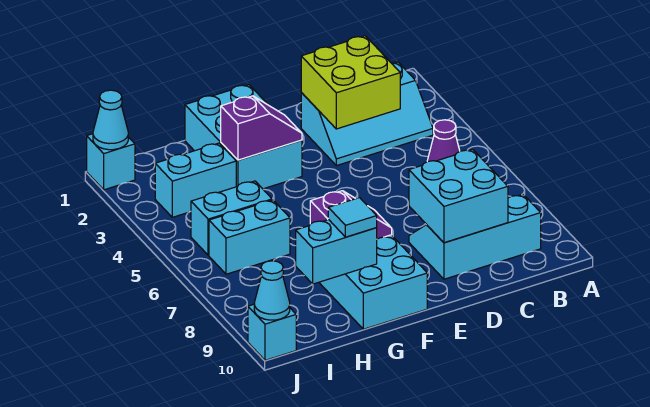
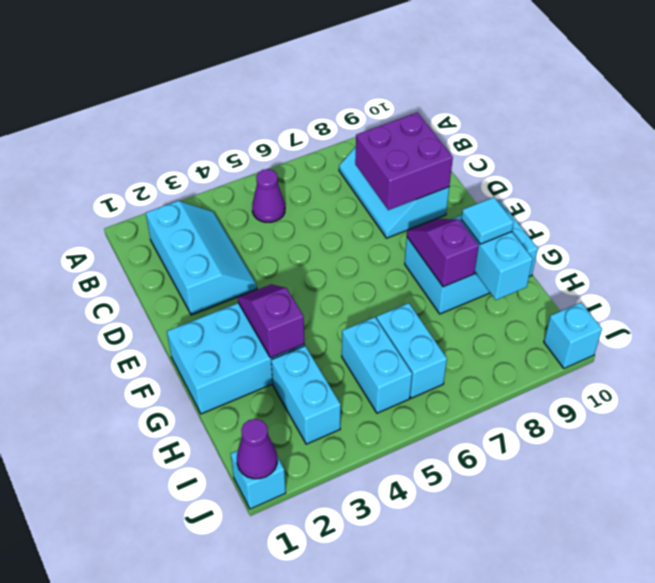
lime brick C2:D3 level 2 -> none
cyan brick C8:D9 level 2 -> purple brick C8:D9 level 2
cyan cone J1 level 2 -> purple cone J1 level 2
cyan cone J10 level 2 -> none

